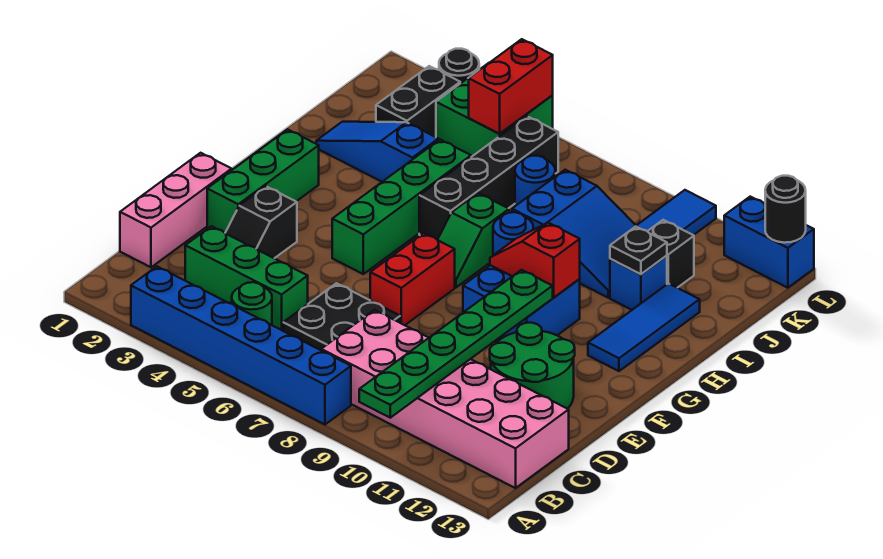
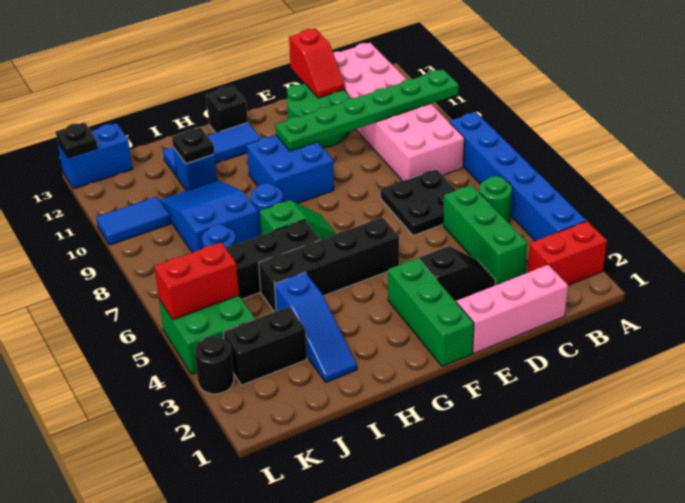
green brick E2:G2 level 1 -> green brick F1:F3 level 1
red brick E7:F7 level 1 -> red brick A2:B2 level 1
green brick F5:I5 level 1 -> black brick F5:I5 level 1
red slope G9:G10 level 2 top 10 -> red slope D12:D13 level 2 top 13
black brick J11 level 1 -> black brick G13 level 1
blue brick L12:L13 level 1 -> blue brick K13:L13 level 1
black round brick L13 level 2 -> black plate L13 level 2

